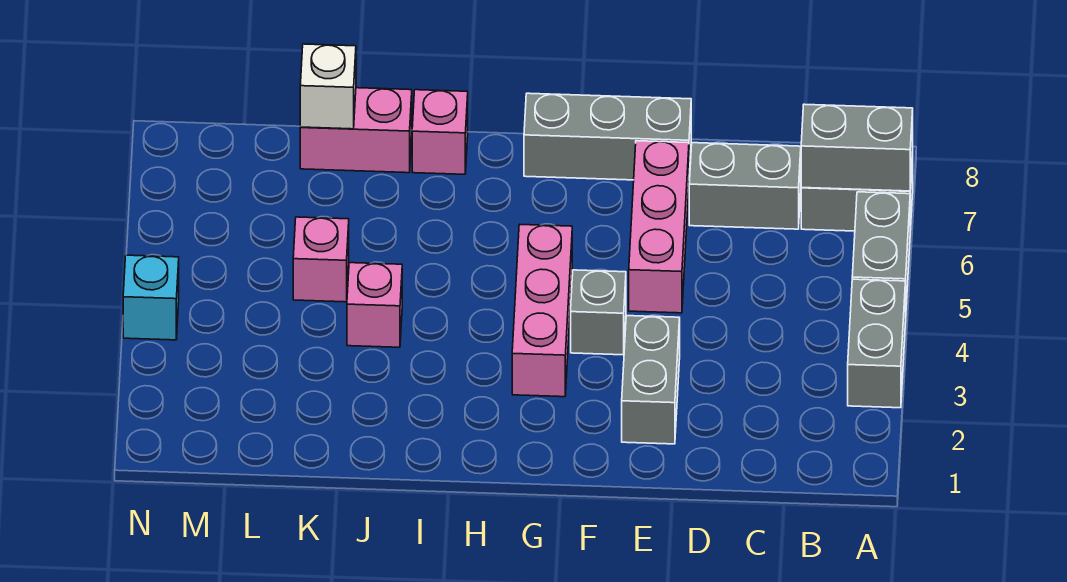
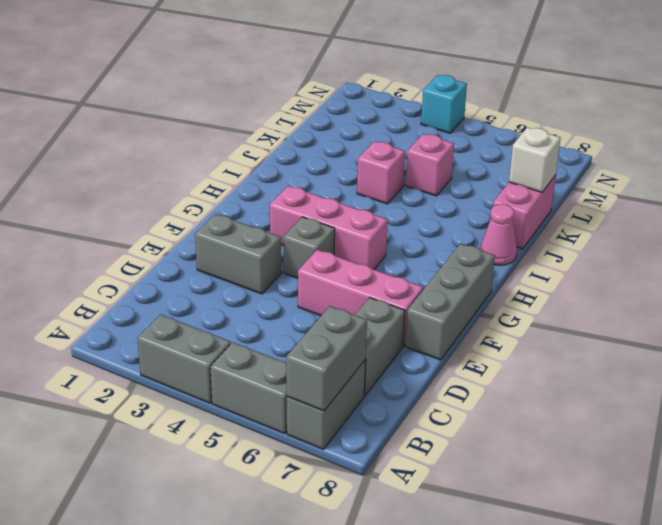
pink brick I8 level 1 -> pink cone I8 level 1

